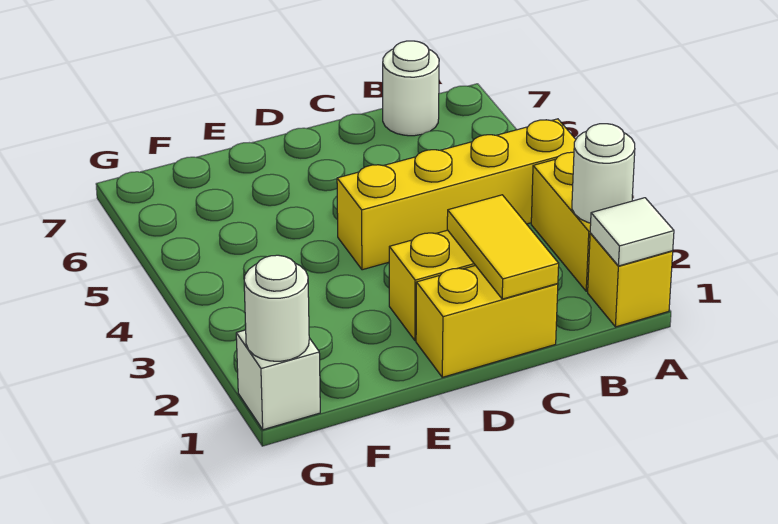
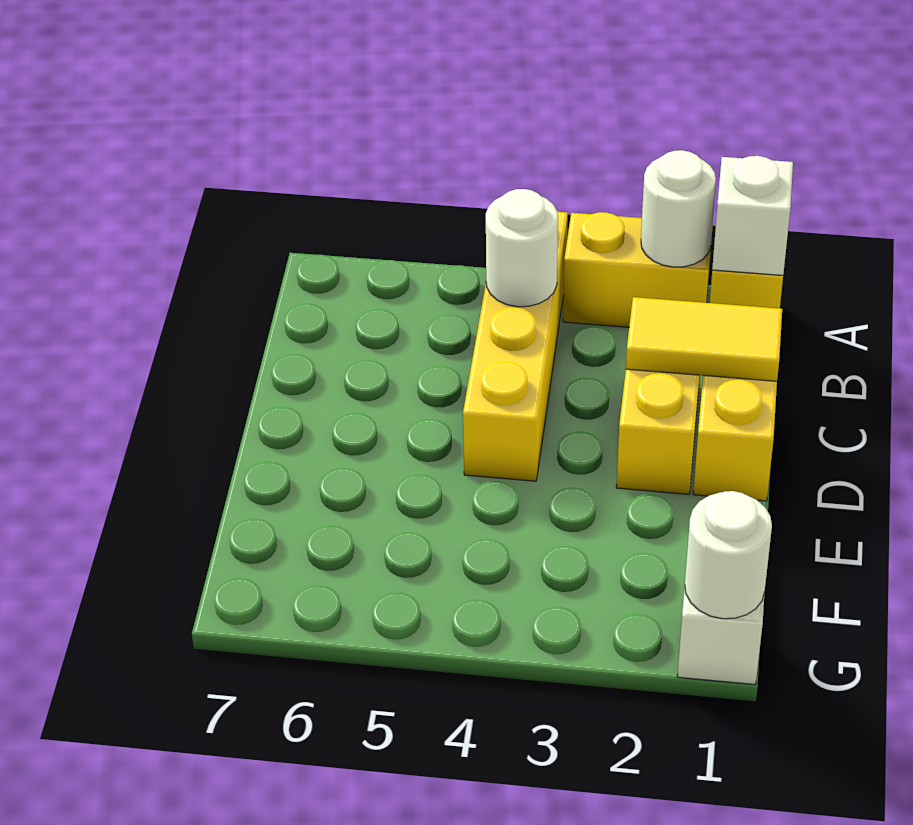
white tile A1 level 2 -> white brick A1 level 2
white round brick B7 level 1 -> white round brick B4 level 2

